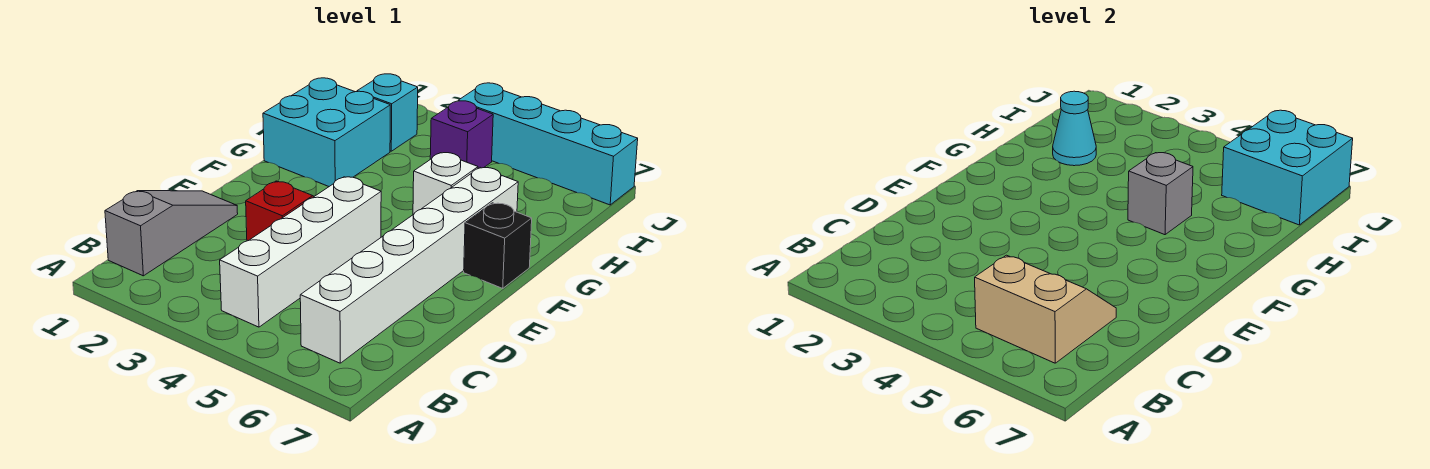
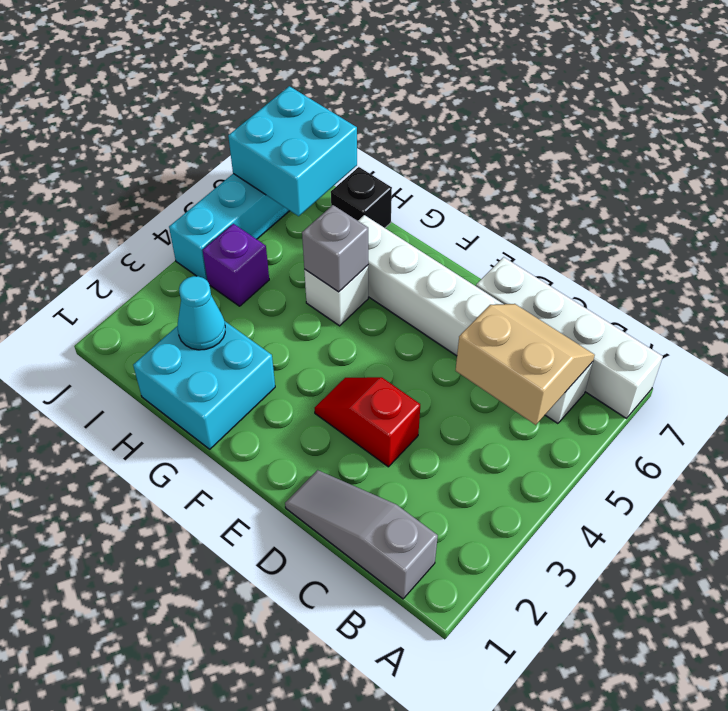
white brick B4:E4 level 1 -> white brick A7:D7 level 1
tan slope B5:C6 level 2 top B -> tan slope B5:C6 level 2 top 5
black brick F7 level 1 -> black brick H7 level 1
cyan brick I2 level 1 -> none

